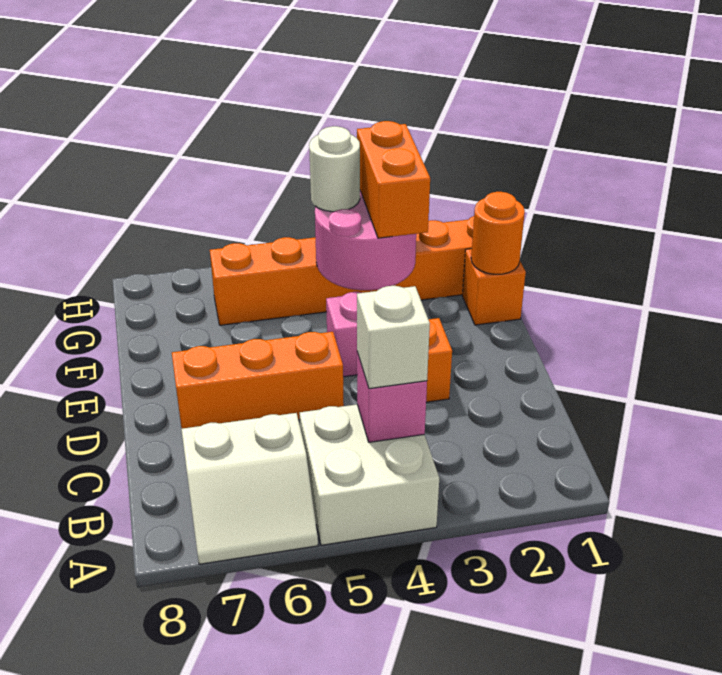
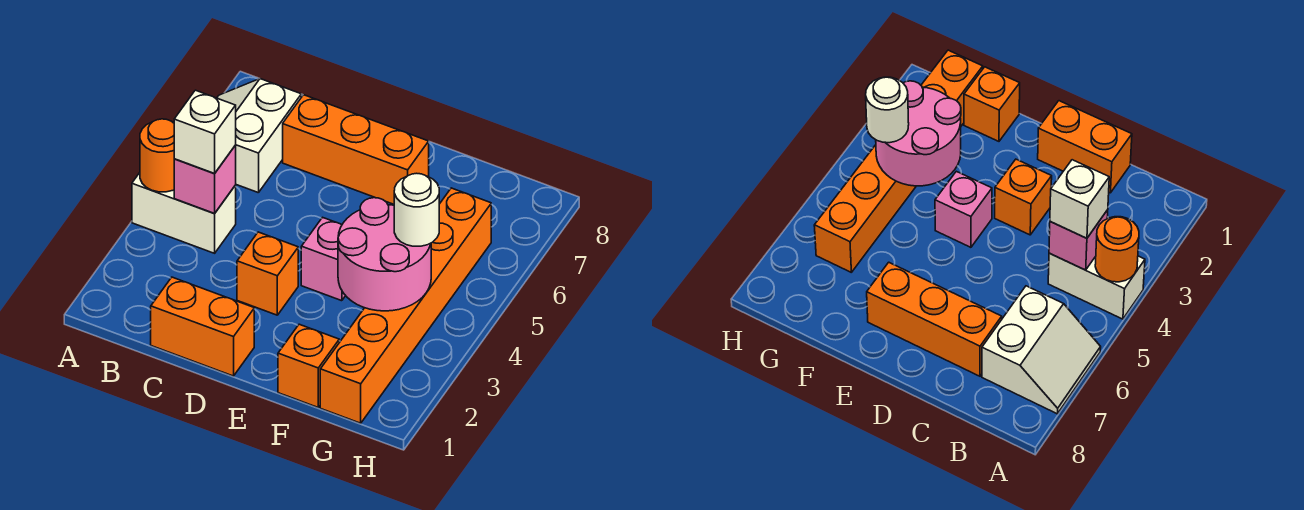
white brick A4:B5 level 1 -> white brick A4:B4 level 1
orange brick D5:D7 level 1 -> orange brick C7:E7 level 1
orange round brick F1 level 2 -> orange round brick A4 level 2
orange brick F3:G3 level 3 -> orange brick C1:D1 level 1

